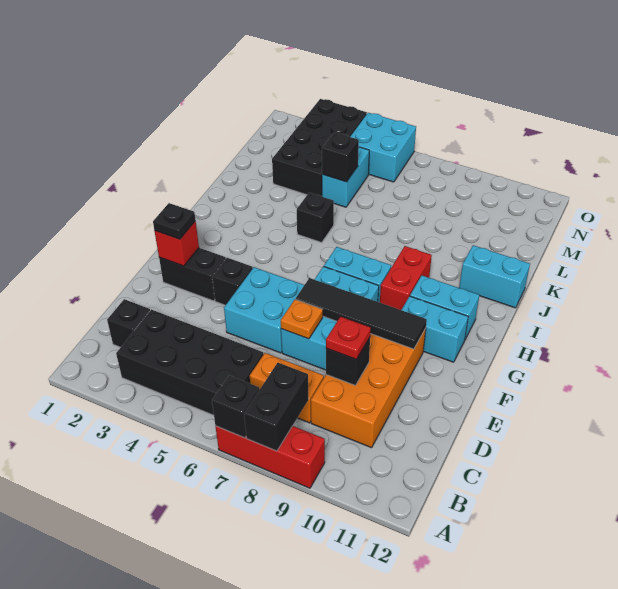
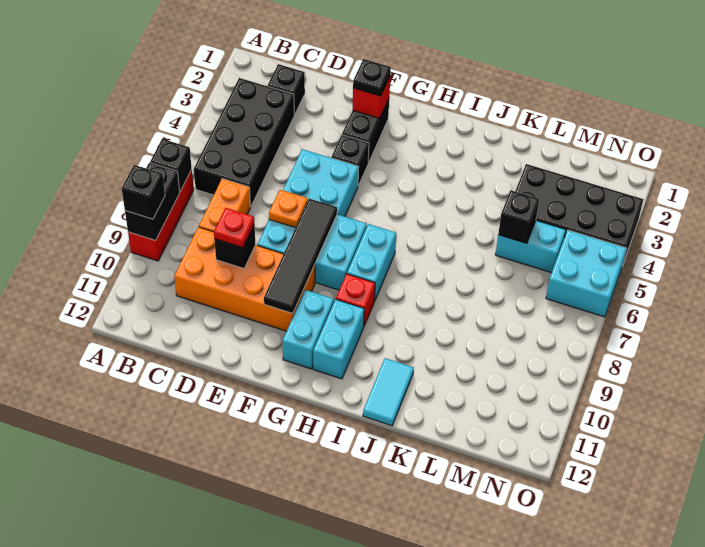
black brick A8:B8 level 2 -> black brick A8:A9 level 2
red brick H9:I9 level 1 -> red brick H9 level 1
black brick J5 level 1 -> black brick A9 level 3
cyan brick J11:J12 level 1 -> cyan tile J11:J12 level 1

